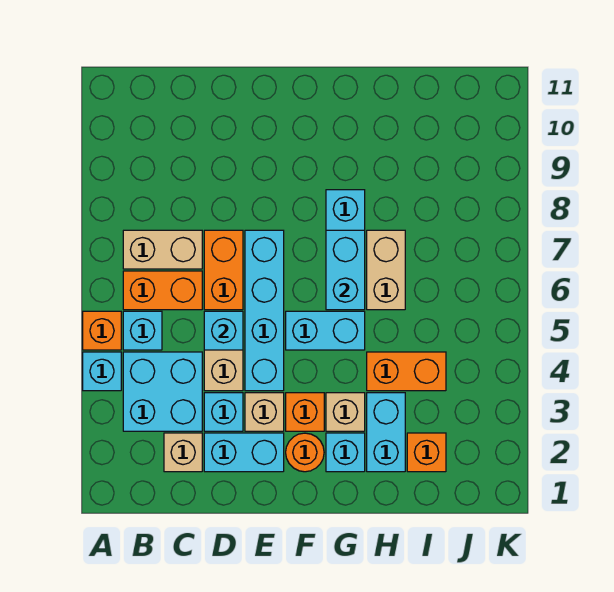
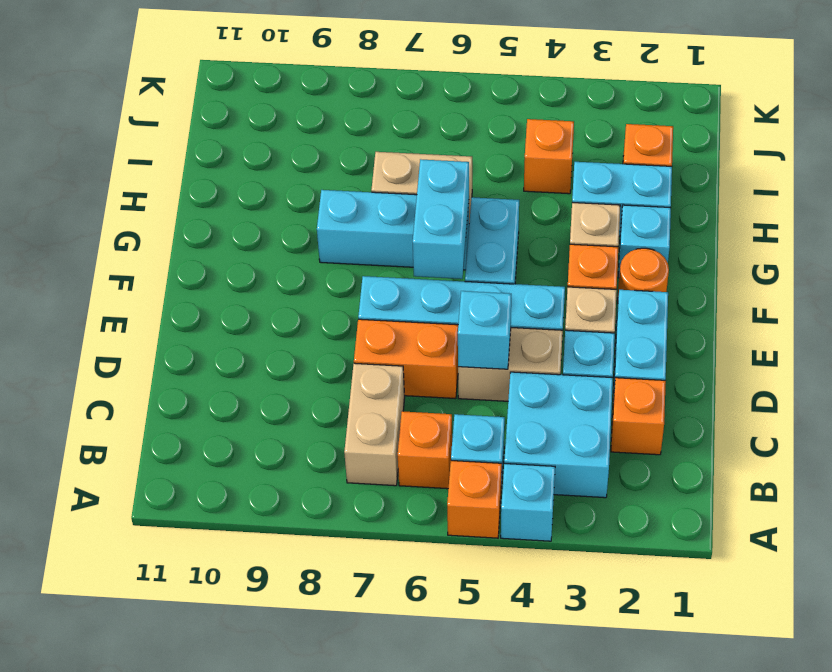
orange brick B6:C6 level 1 -> orange brick B6 level 1
tan brick C2 level 1 -> orange brick C2 level 1
cyan brick G6:G7 level 2 -> cyan brick F6:G6 level 2
orange brick H4:I4 level 1 -> orange brick I4 level 1

